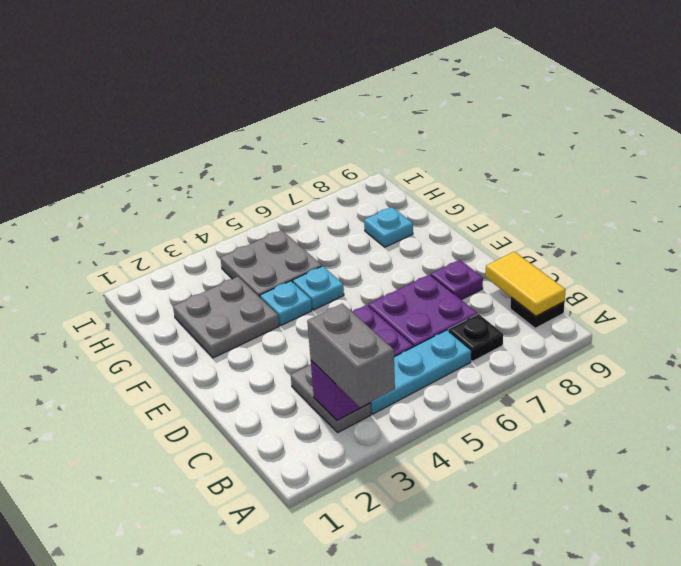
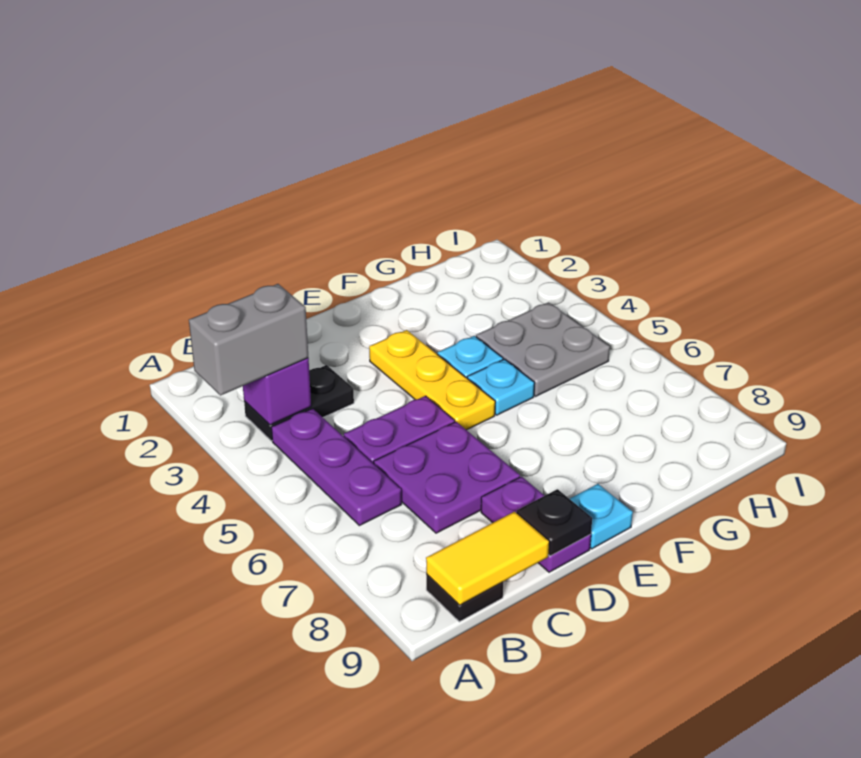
grey plate B3:C3 level 1 -> black plate B3:C3 level 1
cyan plate B4:B6 level 1 -> purple plate B4:B6 level 1
black plate B7 level 1 -> black plate D9 level 2
purple plate D8 level 1 -> purple plate D8:D9 level 1
none -> yellow plate E3:E5 level 1
grey plate F2:G3 level 1 -> none
cyan plate G8 level 1 -> cyan plate E9 level 1

